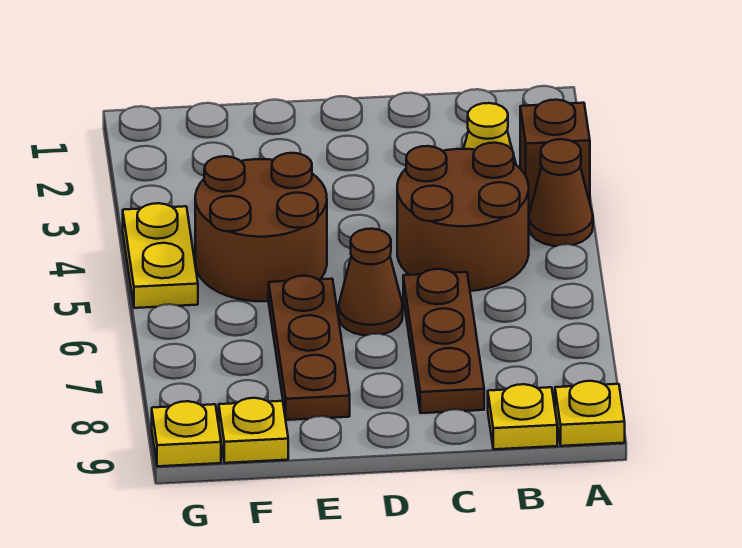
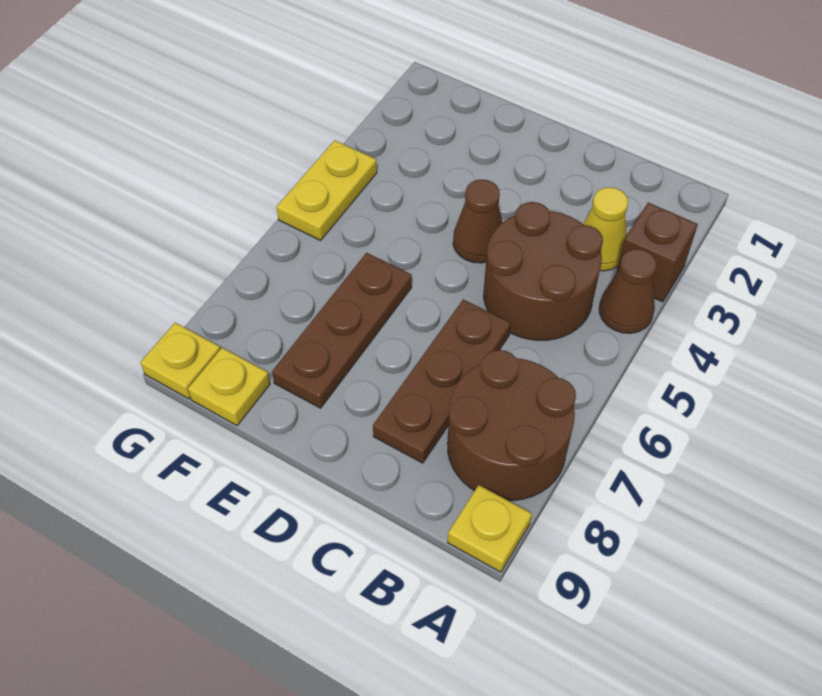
yellow plate B9 level 1 -> none
brown cone D6 level 1 -> brown cone D4 level 1
brown round brick E4:F5 level 1 -> brown round brick A7:B8 level 1

